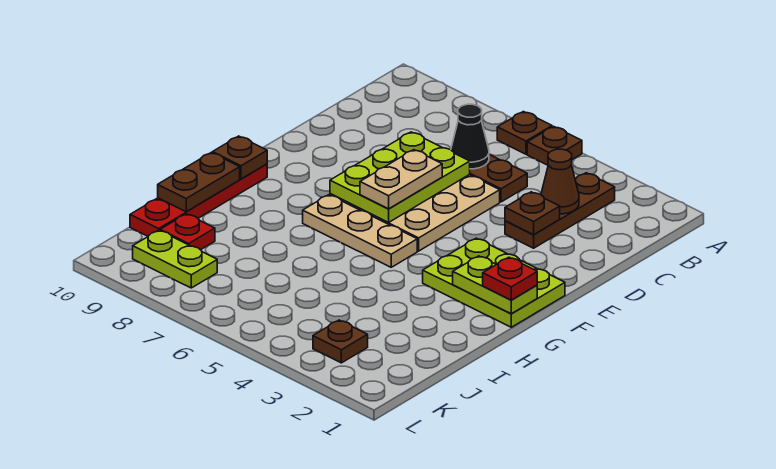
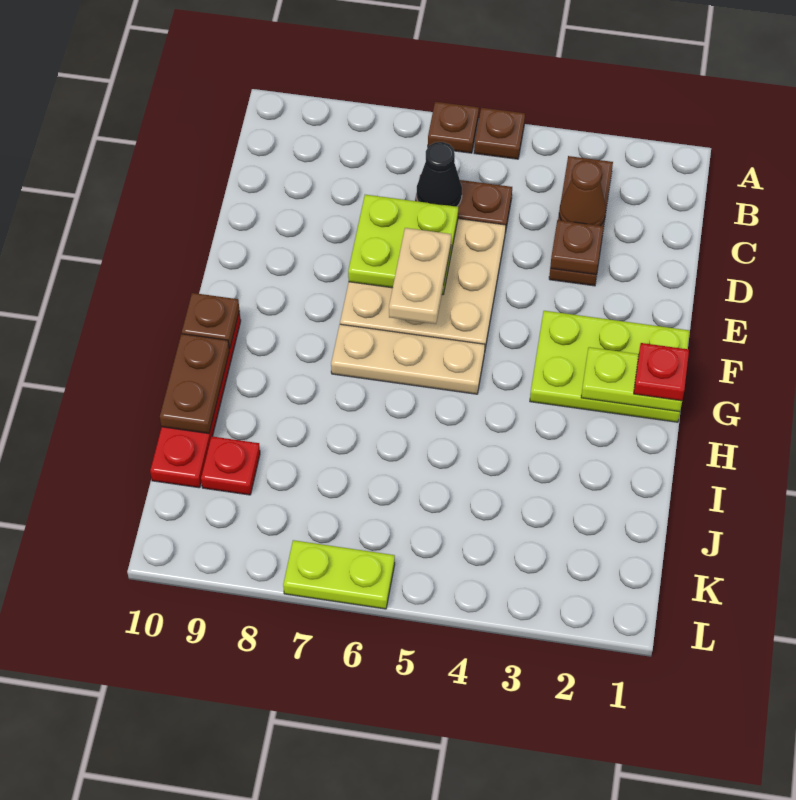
lime plate D6:F7 level 2 -> lime plate D6:E7 level 2
brown plate K3 level 1 -> none
lime plate K8:K9 level 1 -> lime plate L6:L7 level 1

